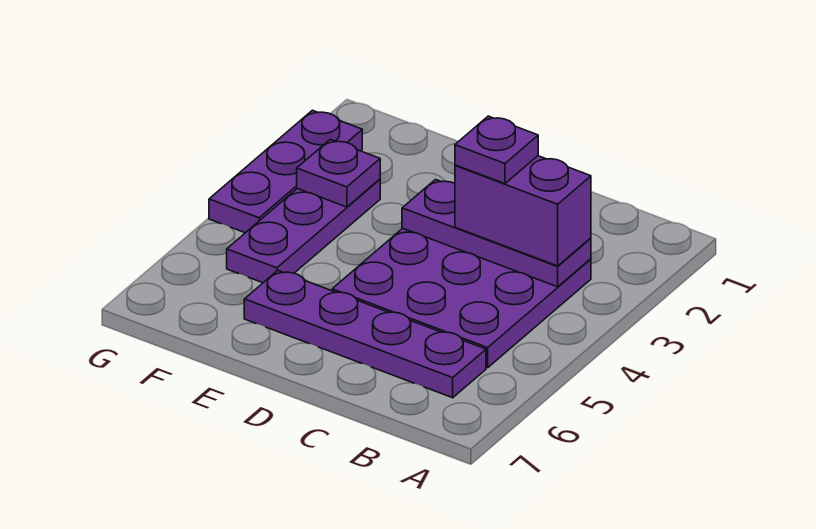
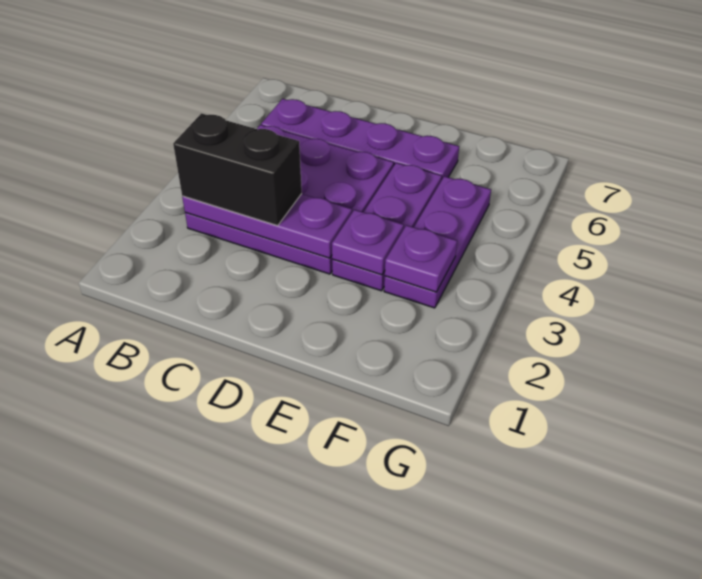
purple brick B3:C3 level 3 -> black brick B3:C3 level 3
purple plate C3 level 4 -> purple plate E3 level 2
purple plate G2:G4 level 1 -> purple plate E3:E5 level 1

